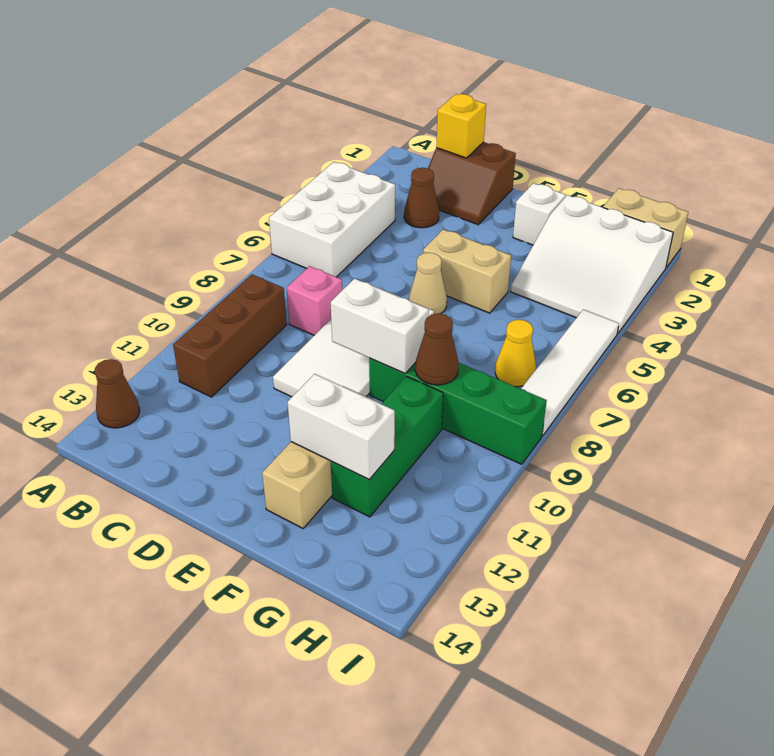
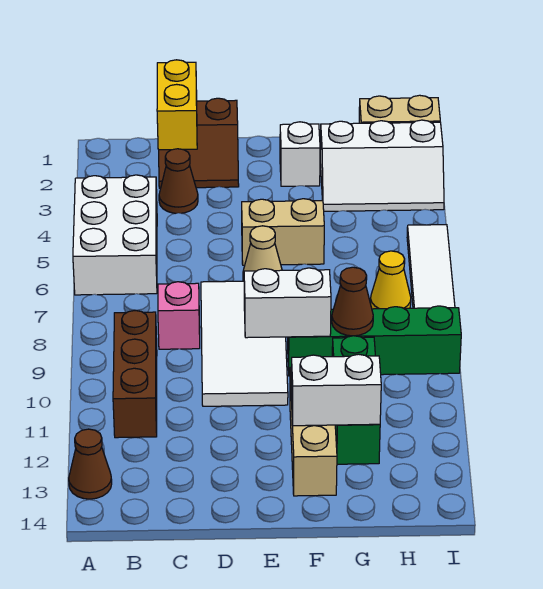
yellow brick C1 level 2 -> yellow brick C1:C2 level 2
white slope G2:I4 level 1 top 2 -> white slope G2:I3 level 1 top 2

